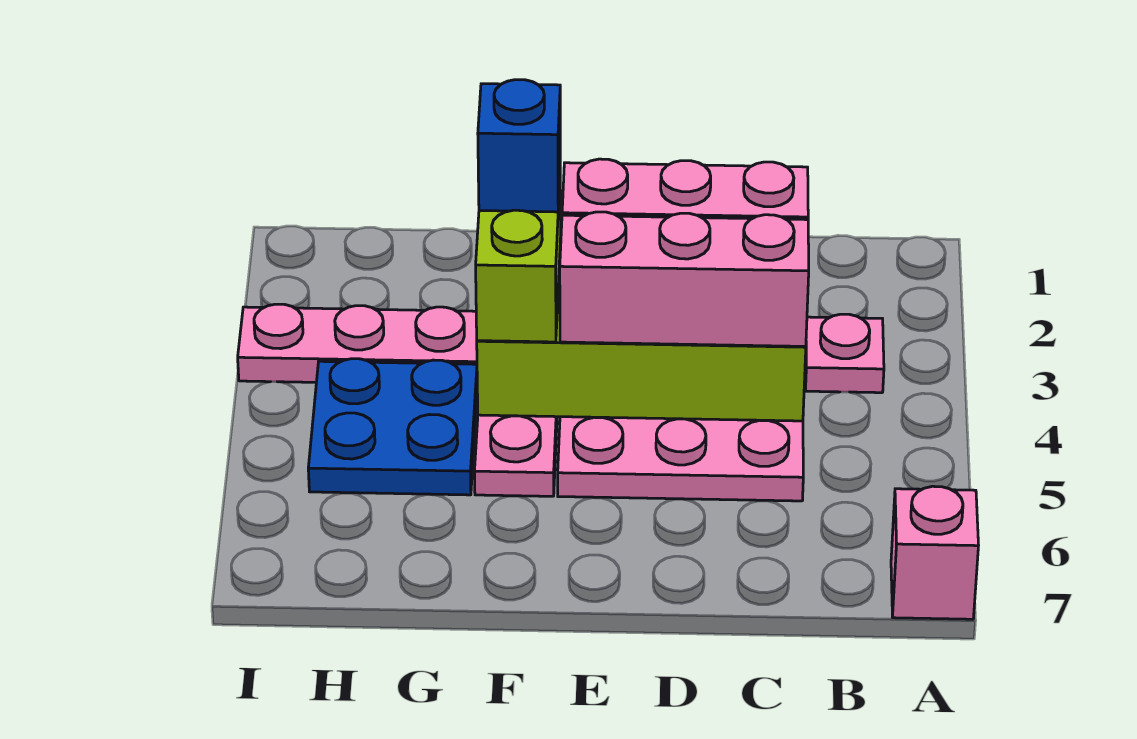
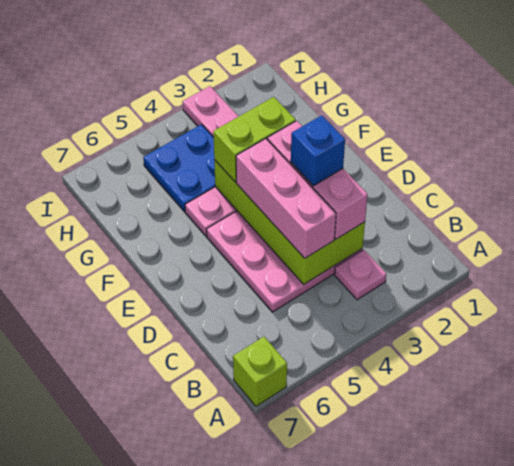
pink brick A7 level 1 -> lime brick A7 level 1
blue brick F3 level 4 -> blue brick D3 level 4

